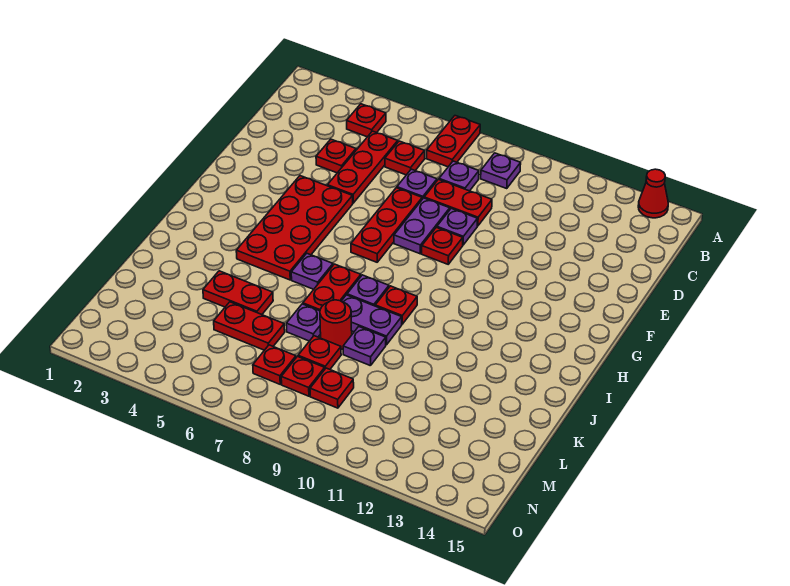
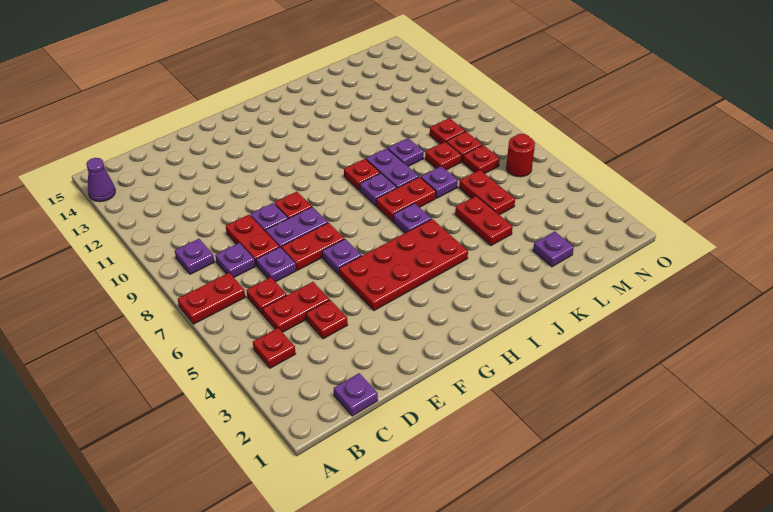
red cone A14 level 1 -> purple cone A14 level 1
none -> purple plate C1 level 1
red plate C5:E5 level 1 -> red plate C5:D5 level 1
red plate E7:G7 level 1 -> red plate E7:F7 level 1
none -> purple plate F6 level 1
red round brick K8 level 1 -> red round brick N6 level 1
none -> purple plate L2 level 1

